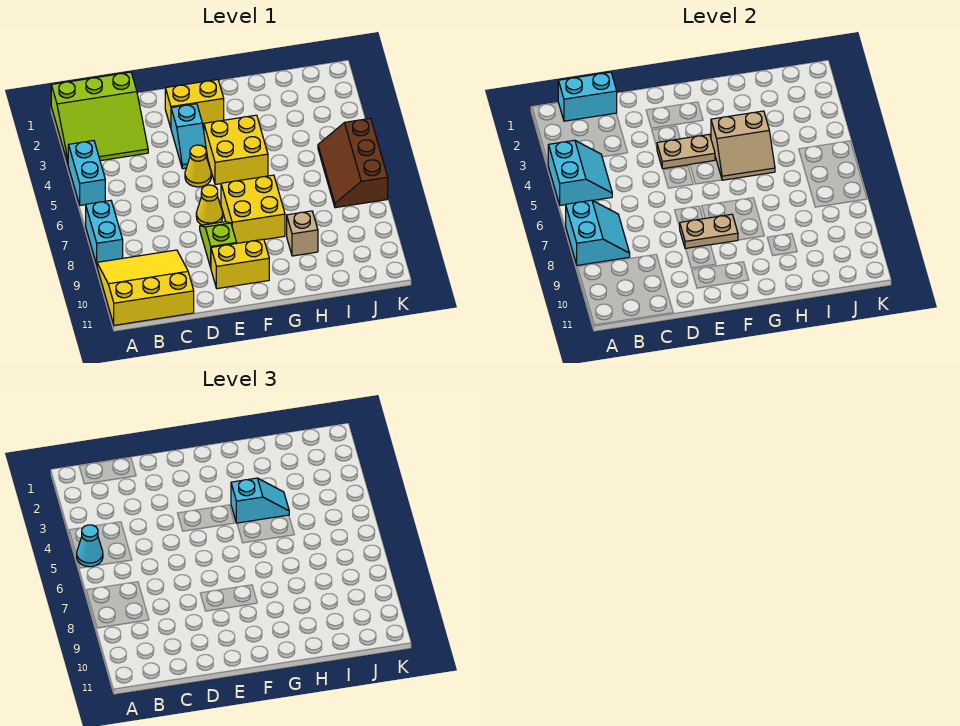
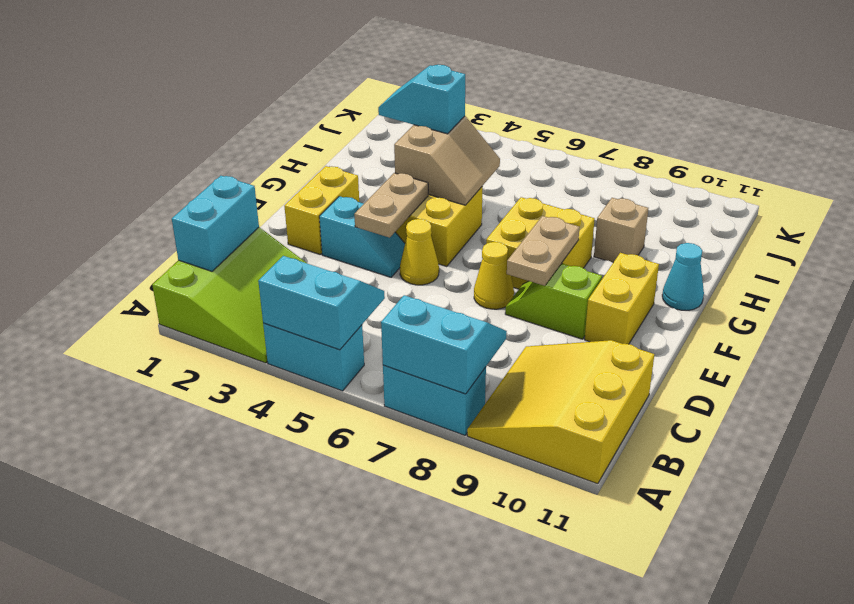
cyan cone A5 level 3 -> cyan cone G11 level 1
cyan slope G4:H4 level 3 top G -> cyan slope H3:H4 level 3 top 4
brown slope J5:K7 level 1 top K -> none

